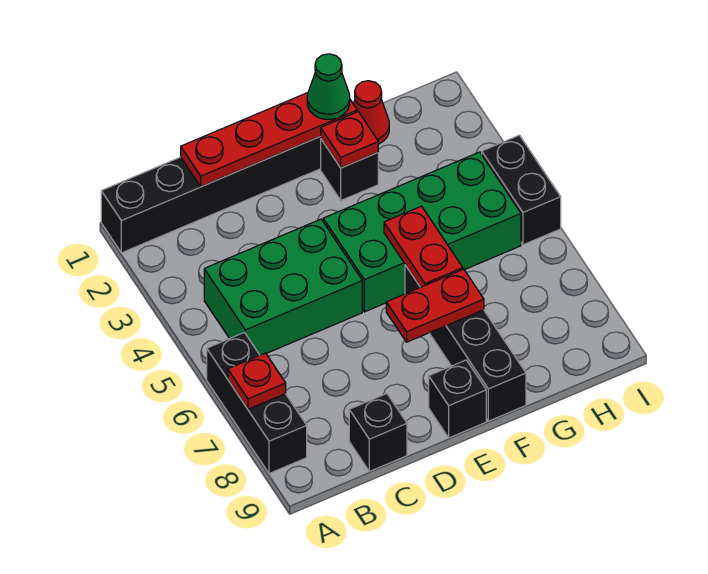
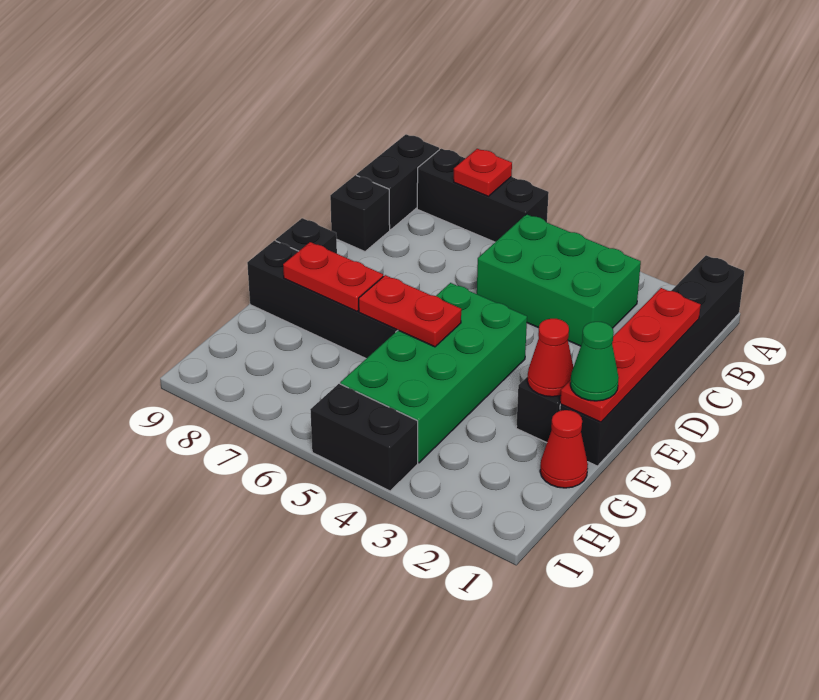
none -> black brick A9:B9 level 1
green brick B4:D5 level 1 -> green brick B3:C5 level 1
red plate E7:F7 level 2 -> red plate F7:F8 level 2
red plate F2 level 2 -> red cone F2 level 2

